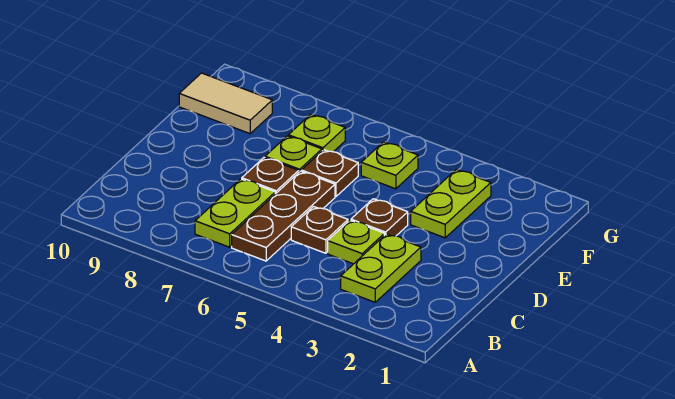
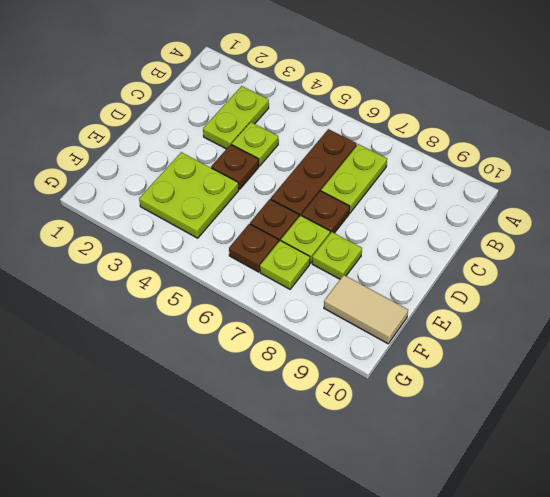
brown plate C5 level 1 -> brown plate F6 level 1
lime plate E3:F3 level 1 -> lime plate E3:F4 level 1
lime plate F5 level 1 -> lime plate E8 level 1

